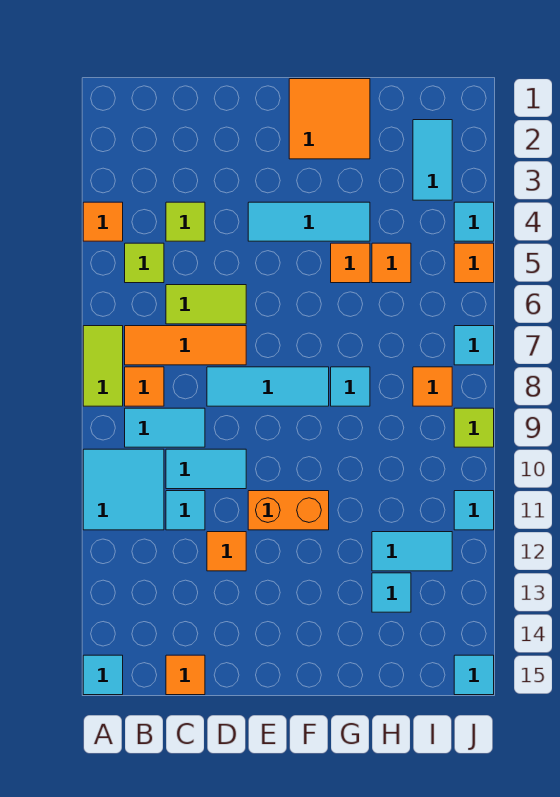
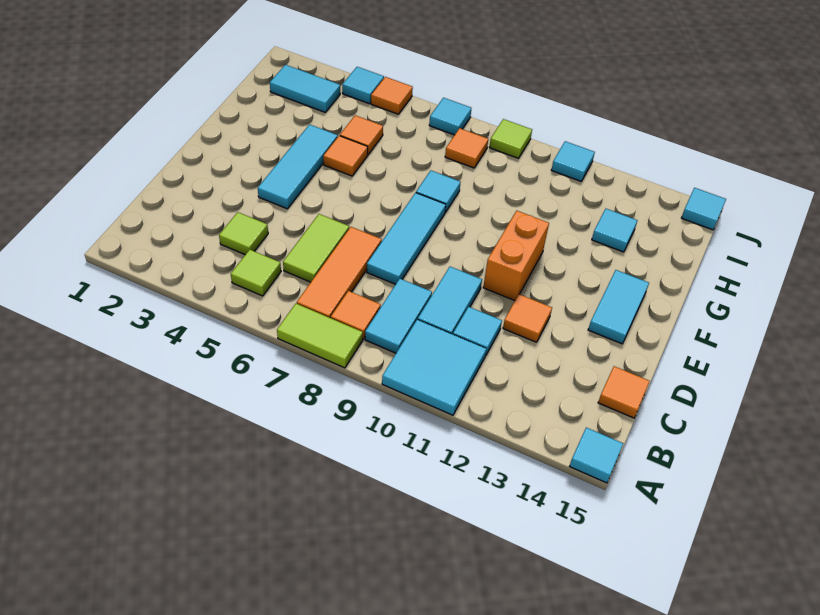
orange tile A4 level 1 -> none
orange tile F1:G2 level 1 -> none
cyan tile H12:I12 level 1 -> cyan tile E14:F14 level 1

